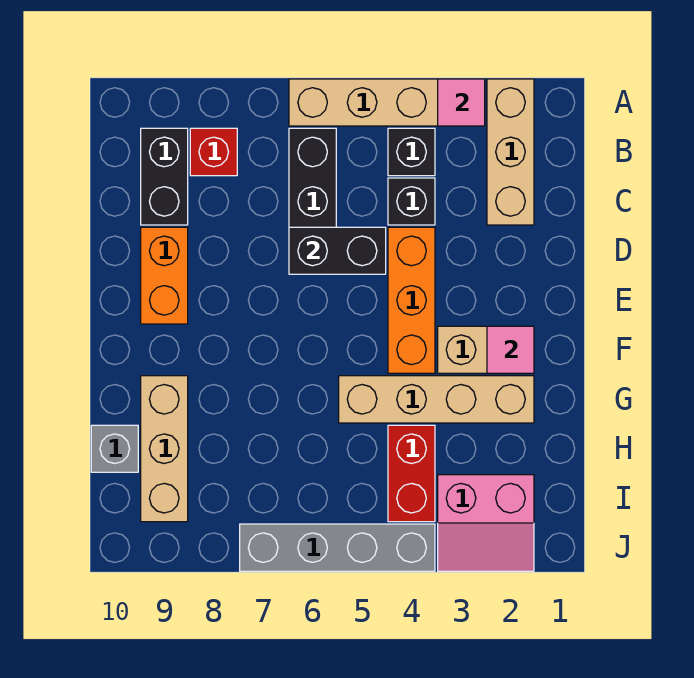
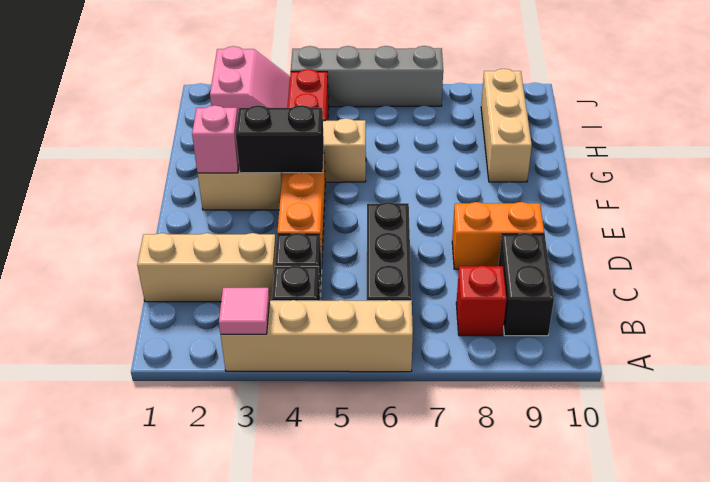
tan brick A2:C2 level 1 -> tan brick C1:C3 level 1
black brick D5:D6 level 2 -> black brick F3:F4 level 2
orange brick D9:E9 level 1 -> orange brick D8:D9 level 1
pink tile F2 level 2 -> pink brick F2 level 2
grey brick H10 level 1 -> none
pink slope I2:J3 level 1 top I -> pink slope I2:J3 level 1 top 2

